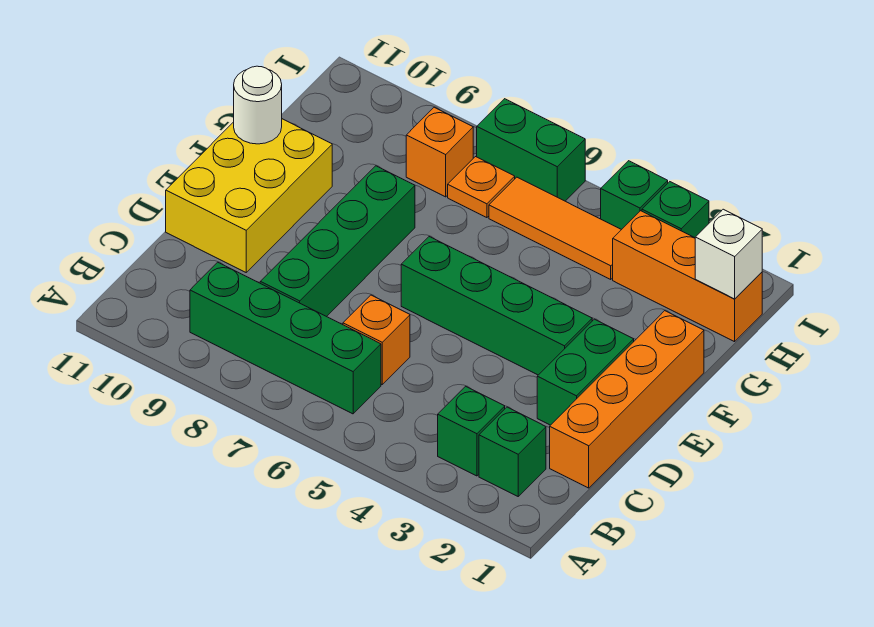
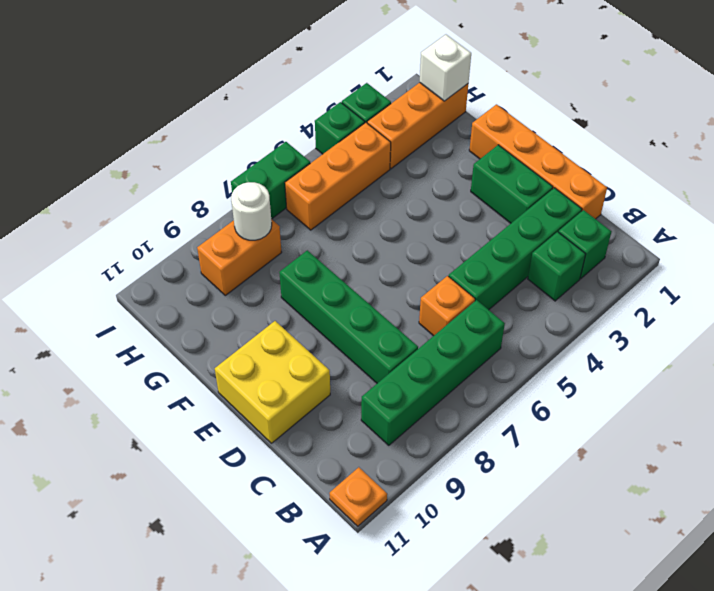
yellow brick D10:F11 level 1 -> yellow brick D10:E11 level 1
green brick E3:E6 level 1 -> green brick C2:C5 level 1
white round brick F11 level 2 -> white round brick H8 level 2
orange tile H4:H6 level 1 -> orange brick H4:H6 level 1
orange plate H7 level 1 -> orange plate A11 level 1
orange brick H8 level 1 -> orange brick H8:H9 level 1

